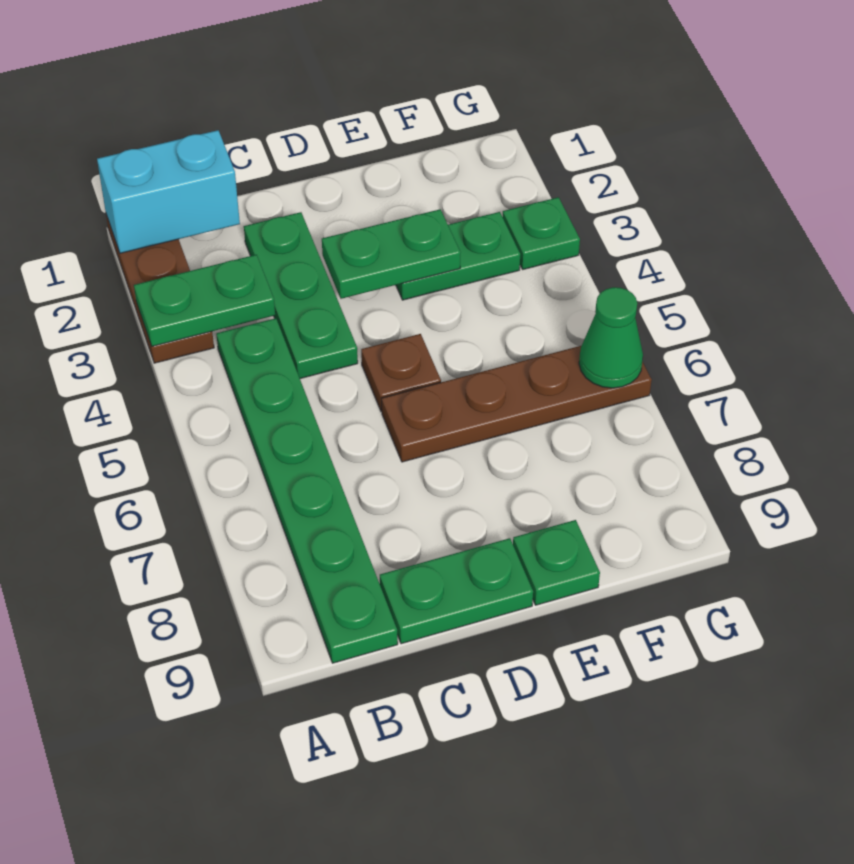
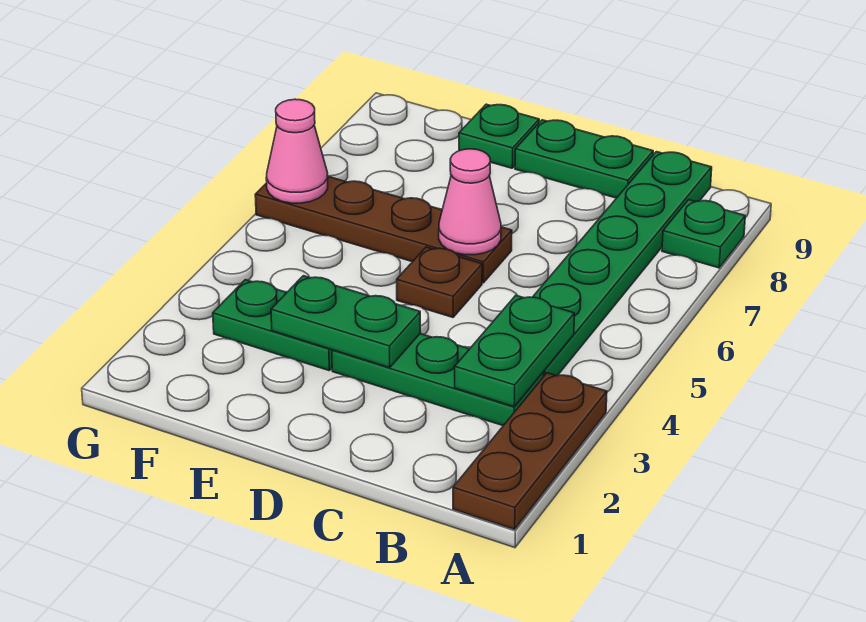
cyan brick A1:B1 level 2 -> none
green plate A3:B3 level 2 -> green plate B3:B4 level 2
green plate C2:C4 level 1 -> green plate B3:D3 level 1
none -> pink cone D6 level 2
green plate G3 level 1 -> green plate A8 level 1
green cone G6 level 2 -> pink cone G6 level 2

